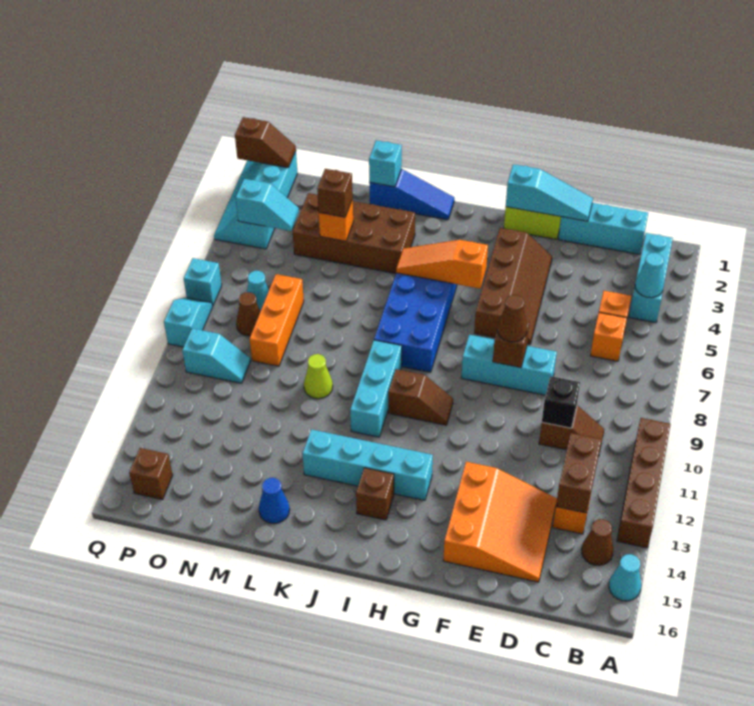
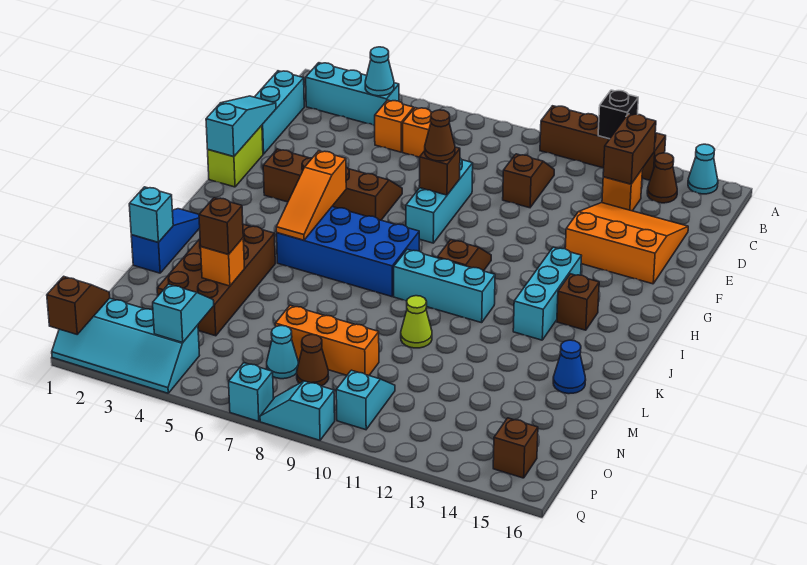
brown brick C12:C13 level 2 -> brown brick B13:C13 level 2
black brick D10 level 2 -> black brick A12 level 2
cyan brick H13:K13 level 1 -> cyan brick H13:J13 level 1

